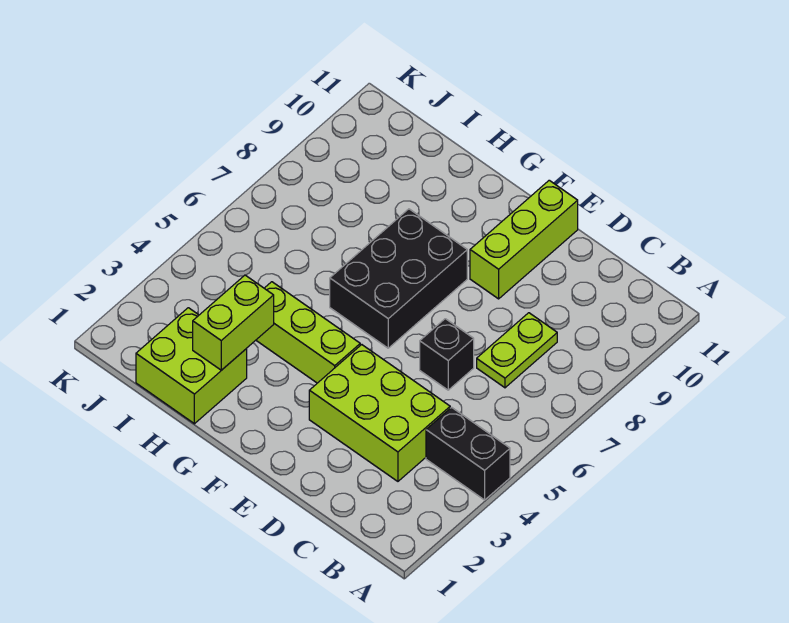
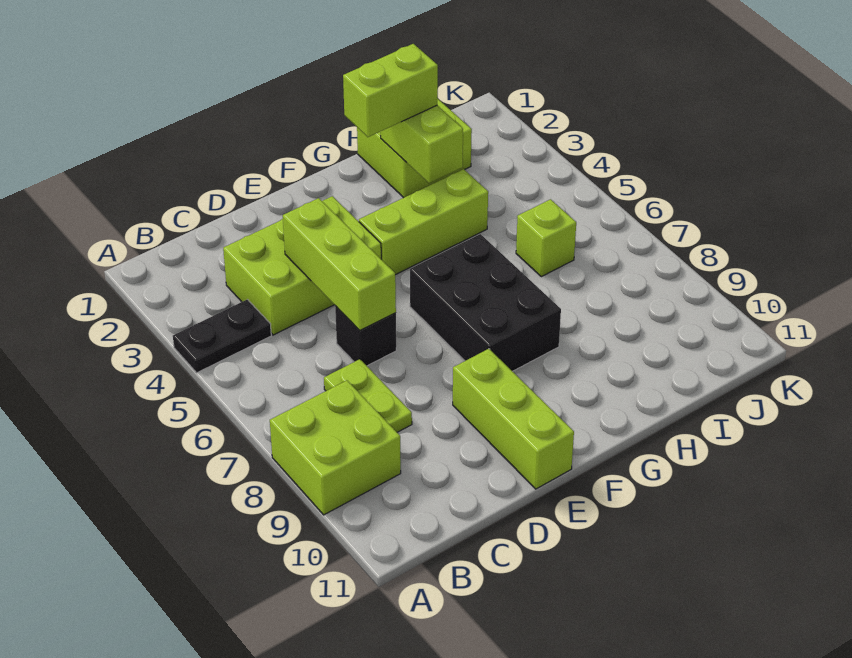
black brick A4:B4 level 1 -> black plate A4:B4 level 1
none -> lime brick A8:B9 level 1
none -> lime brick D4:D6 level 2
none -> lime brick G2:H2 level 3
none -> lime brick I6 level 1

